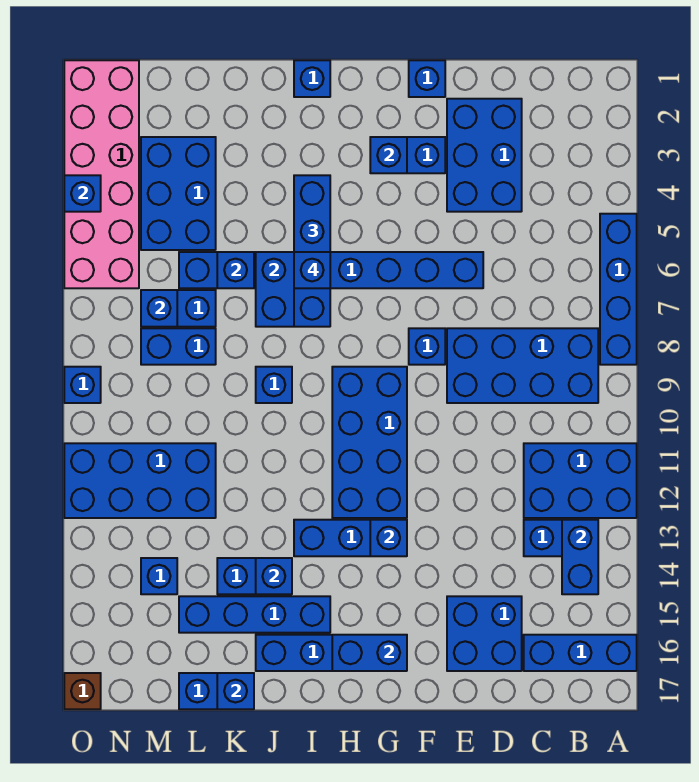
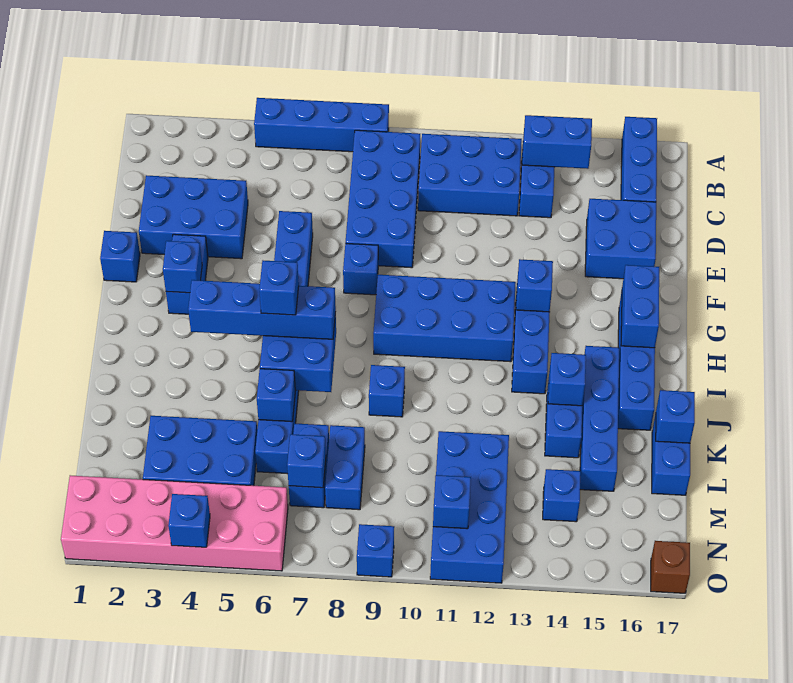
blue brick A11:C12 level 1 -> blue brick B10:C12 level 1
blue brick I1 level 1 -> blue brick N11 level 2

